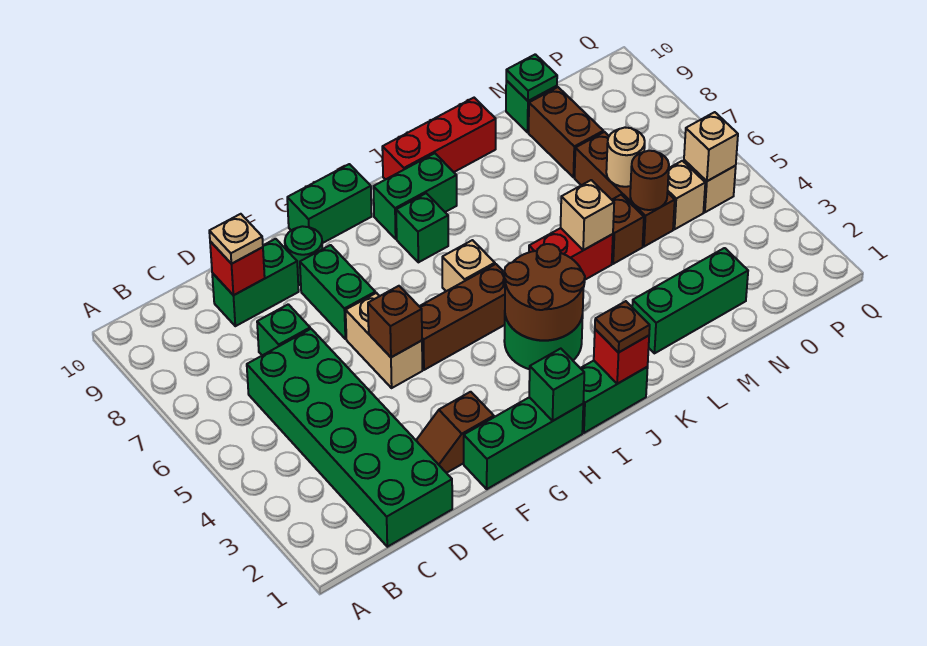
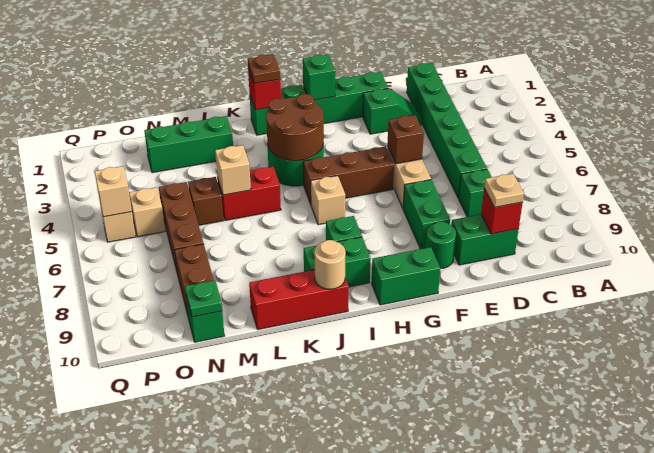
green brick C1:D6 level 1 -> green brick D1:D6 level 1
brown slope E2:F2 level 1 top F -> green slope E2:F2 level 1 top F
brown round brick N5 level 2 -> none
tan round brick N6 level 2 -> tan round brick J10 level 2

